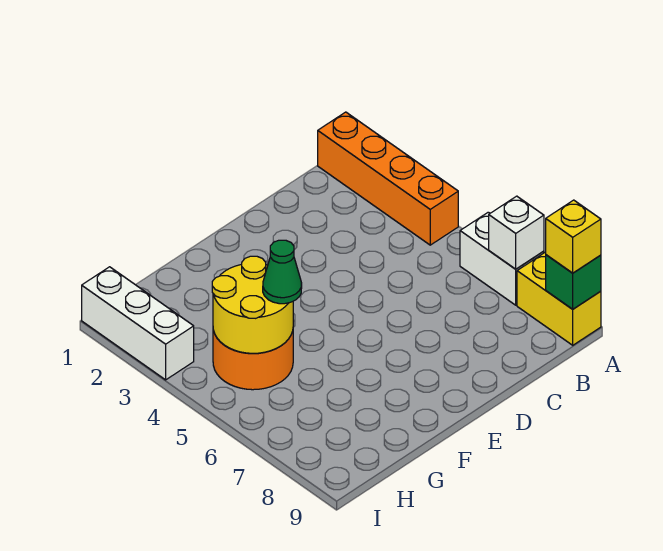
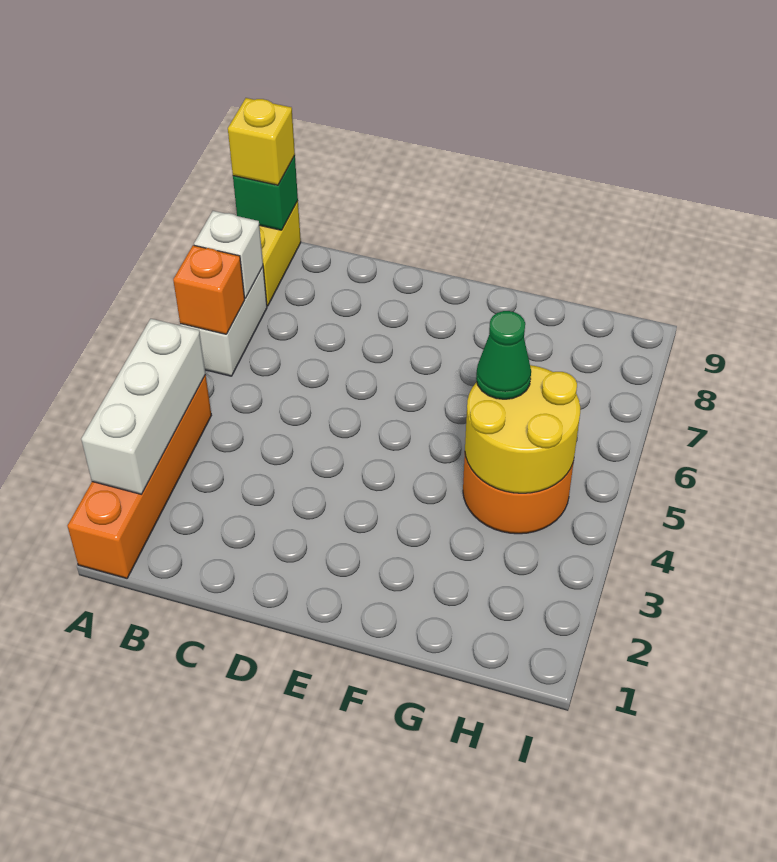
none -> orange brick A6 level 2
white brick I1:I3 level 1 -> white brick A2:A4 level 2

